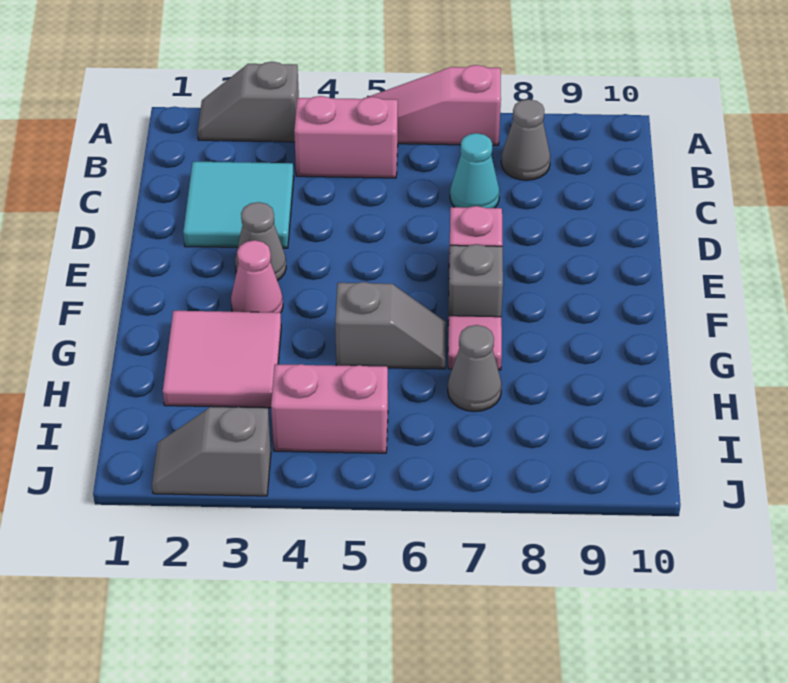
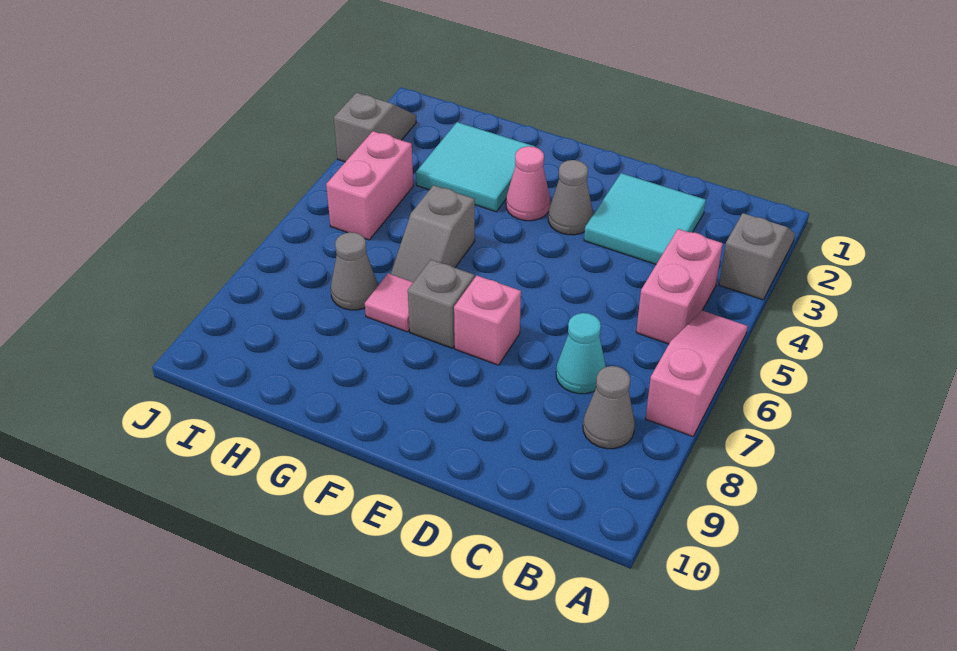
pink tile G2:H3 level 1 -> cyan tile G2:H3 level 1

